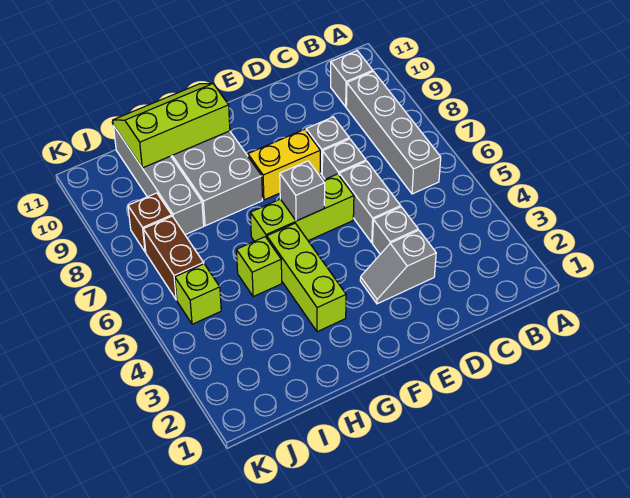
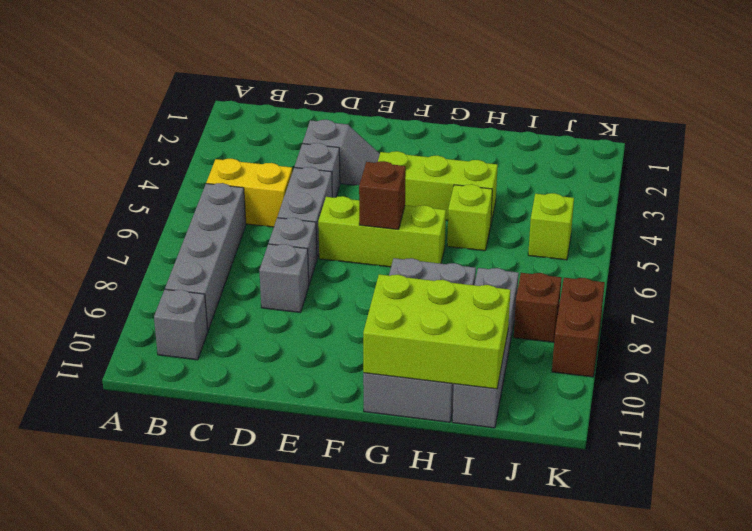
yellow brick E8:F8 level 1 -> yellow brick B5:C5 level 1
grey brick F6 level 2 -> brown brick F6 level 2
lime brick G3:G5 level 1 -> lime brick F4:H4 level 1
lime slope G10:I11 level 2 top 10 -> lime brick G10:I11 level 2
brown brick J6:J7 level 1 -> brown brick K8:K9 level 1

